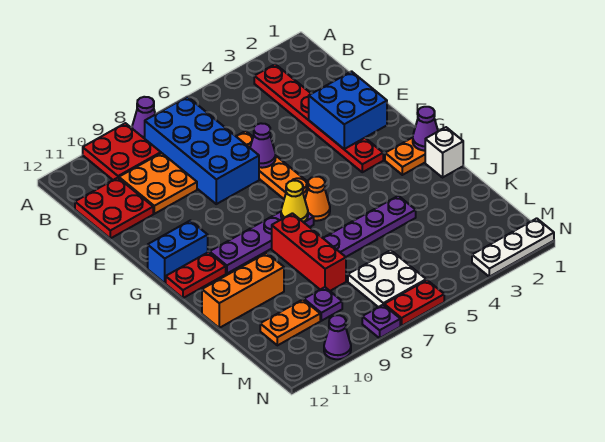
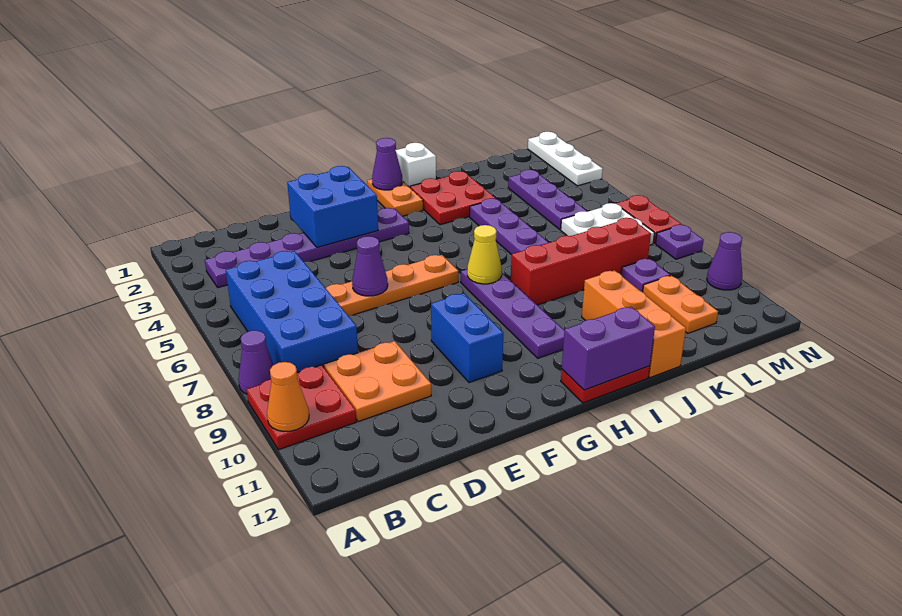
red plate B3:G3 level 1 -> purple plate B3:G3 level 1
blue brick B7:E8 level 1 -> blue brick B5:C8 level 1
red plate C11:D12 level 1 -> red plate I2:J3 level 1
blue brick G11:G12 level 1 -> blue brick F9:F10 level 1
orange cone H6 level 1 -> orange cone A10 level 2
red plate H11:H12 level 1 -> red plate H12:I12 level 1
none -> purple brick H12:I12 level 2
red brick I8:K8 level 1 -> red brick I8:L8 level 1
none -> purple plate L3:L5 level 1

